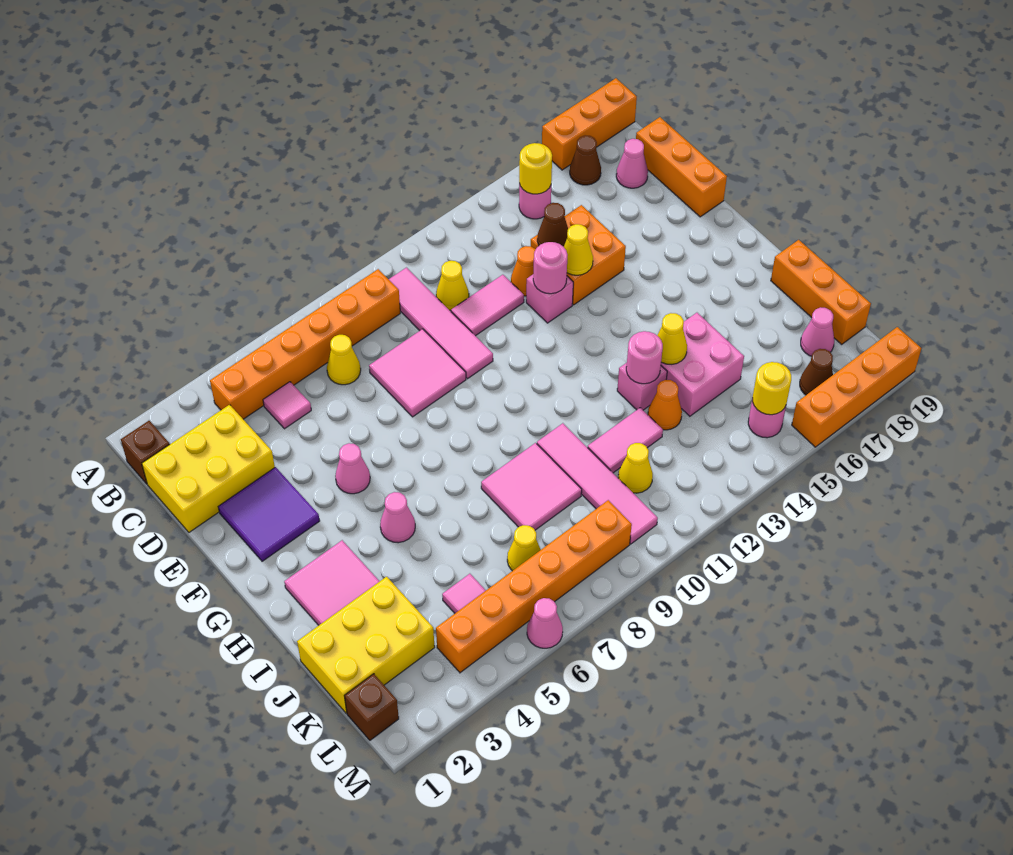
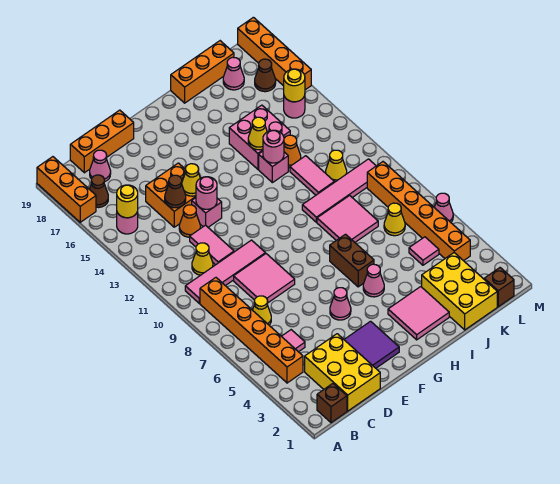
none -> brown brick H6:H7 level 1

